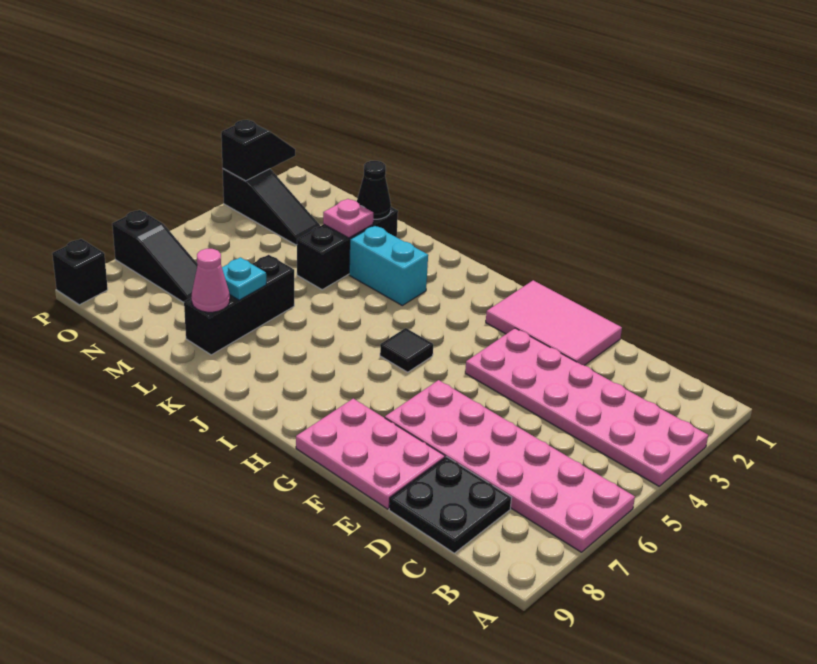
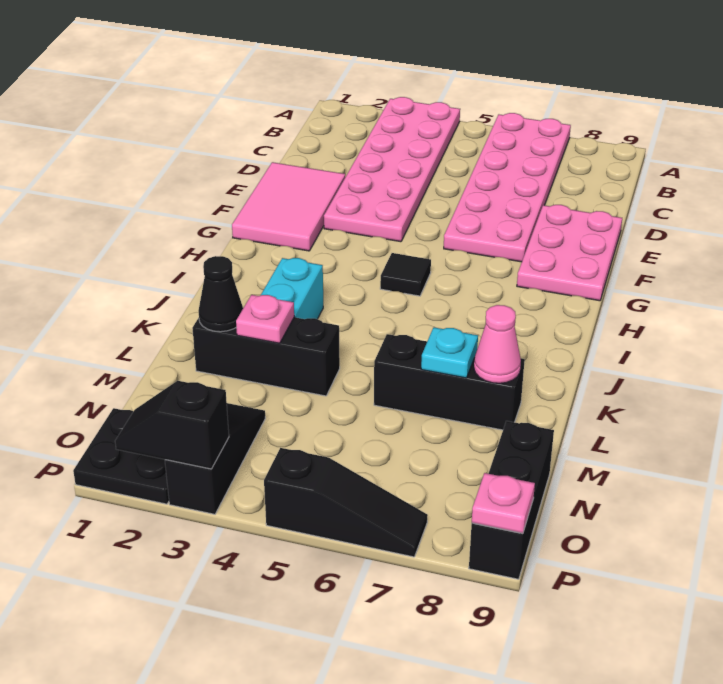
black plate C8:D9 level 1 -> black plate O1:P2 level 1
black slope N7:P7 level 1 top P -> black slope P5:P7 level 1 top 5
black brick P9 level 1 -> black brick N9:P9 level 1
none -> pink plate P9 level 2

